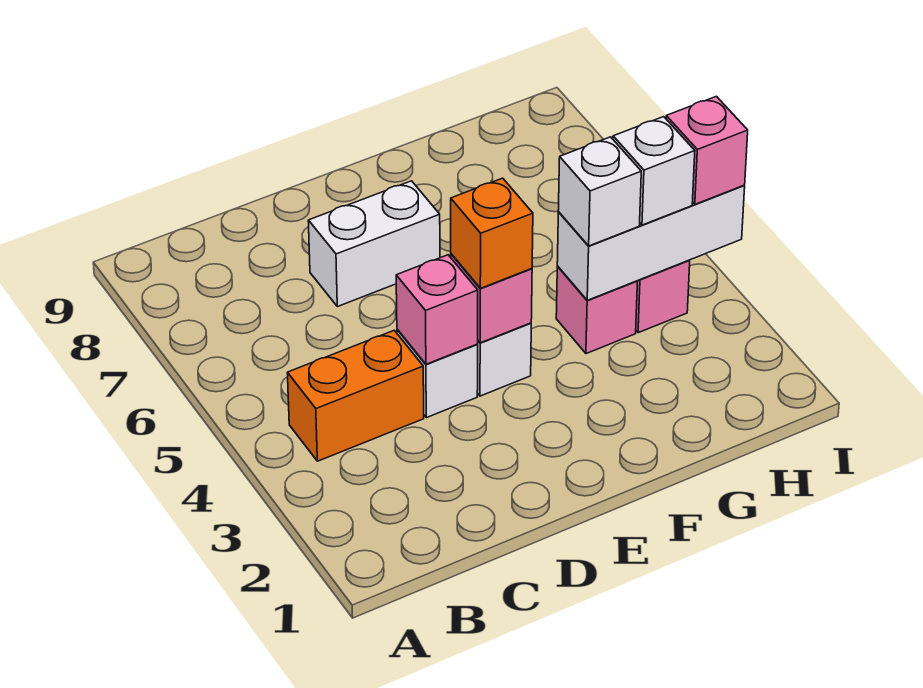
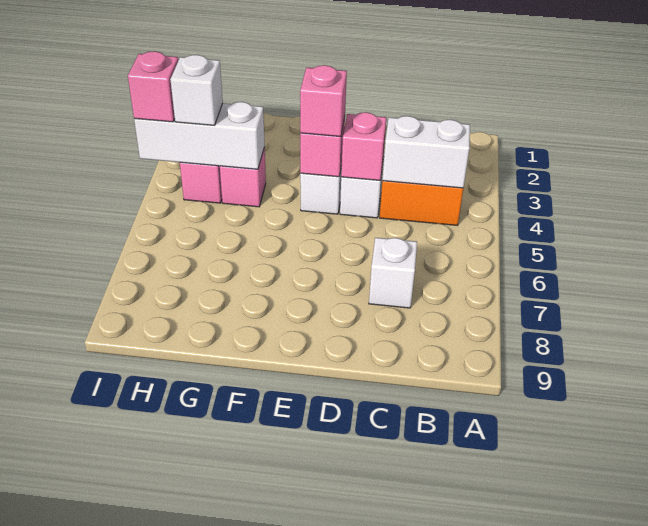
white brick D7:E7 level 1 -> white brick B4:C4 level 2
orange brick E4 level 3 -> pink brick E4 level 3
white brick G4 level 3 -> white brick C7 level 1

